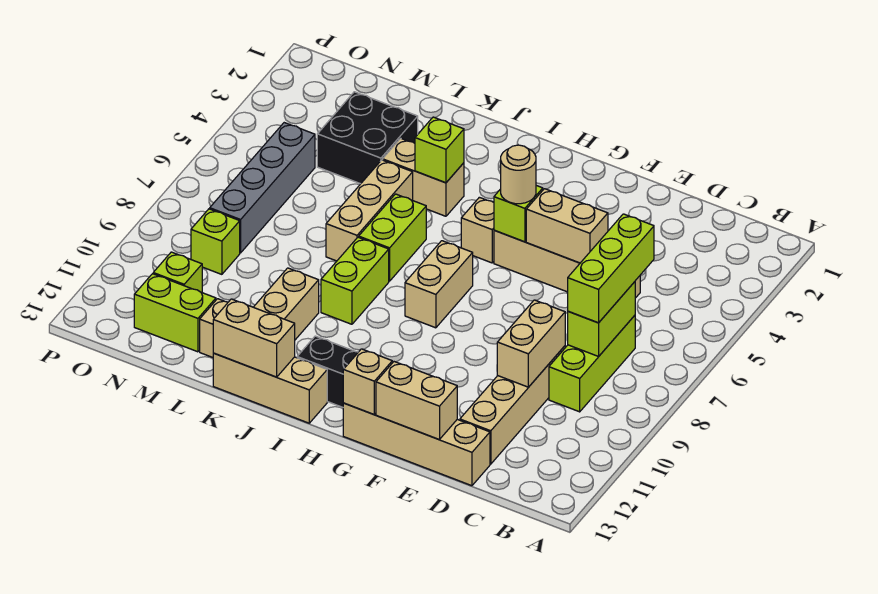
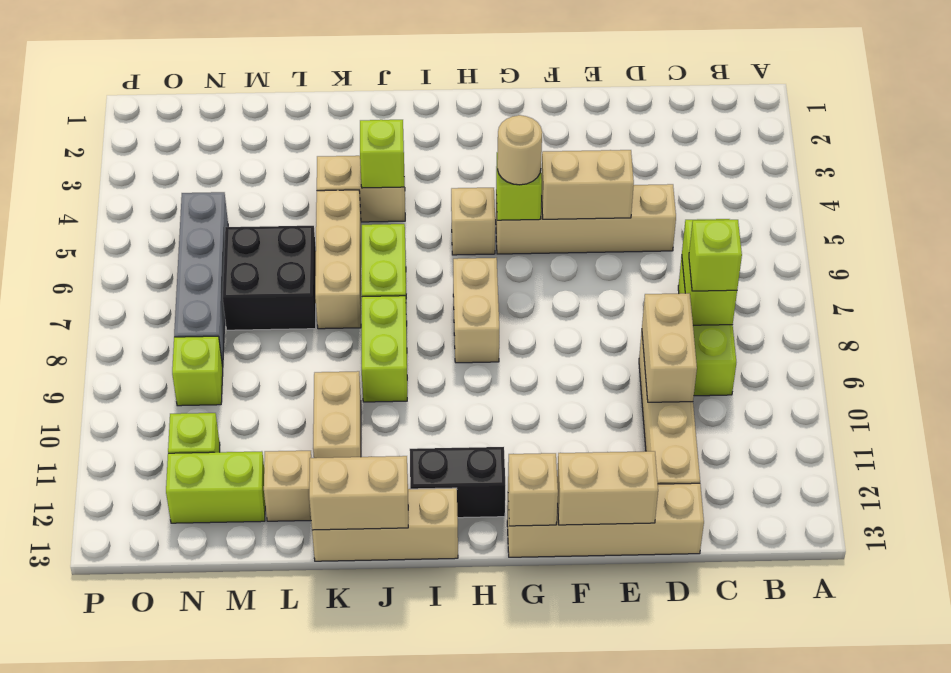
lime brick C6:C8 level 3 -> lime brick C8 level 3
black brick L3:M4 level 1 -> black brick L6:M7 level 1

